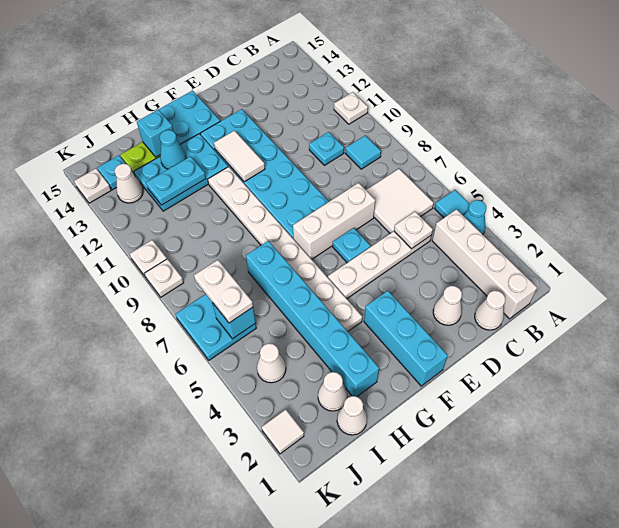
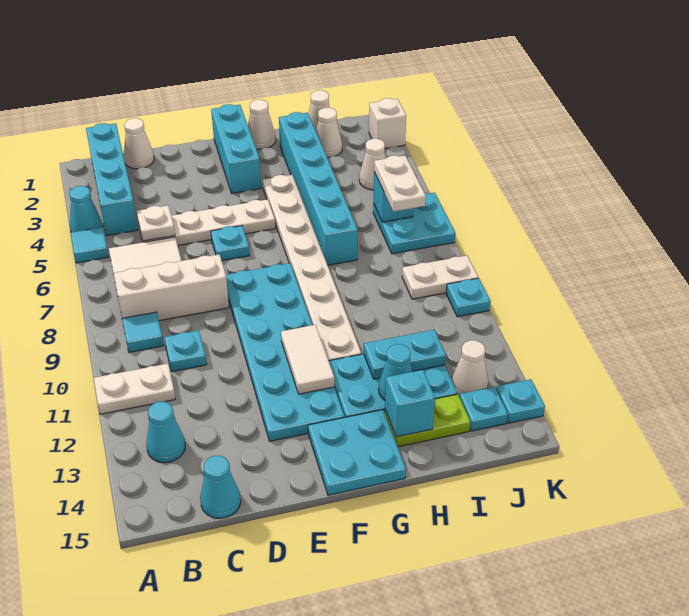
white plate A11 level 1 -> white plate A11:B11 level 1
white brick B1:B4 level 1 -> cyan brick B1:B4 level 1
none -> cyan cone B13 level 1
none -> cyan cone C15 level 1
white cone D2 level 1 -> white cone G1 level 1
white brick D7:F7 level 1 -> white brick B8:D8 level 1
white tile K2 level 1 -> white brick K2 level 1
white plate K9 level 1 -> white plate J9:K9 level 1
white plate K10 level 1 -> cyan plate K10 level 1
white plate K14 level 1 -> cyan plate K14 level 1

